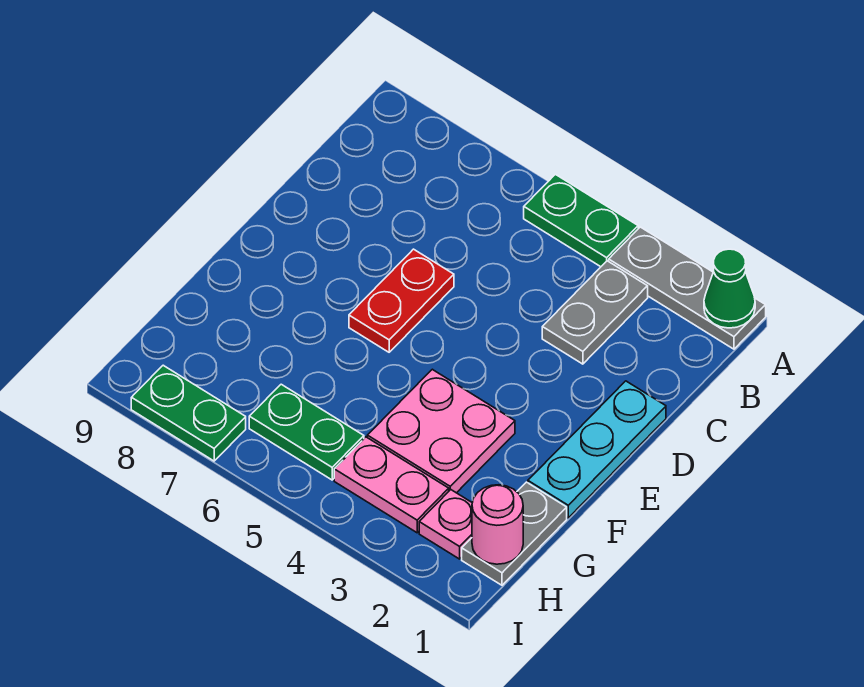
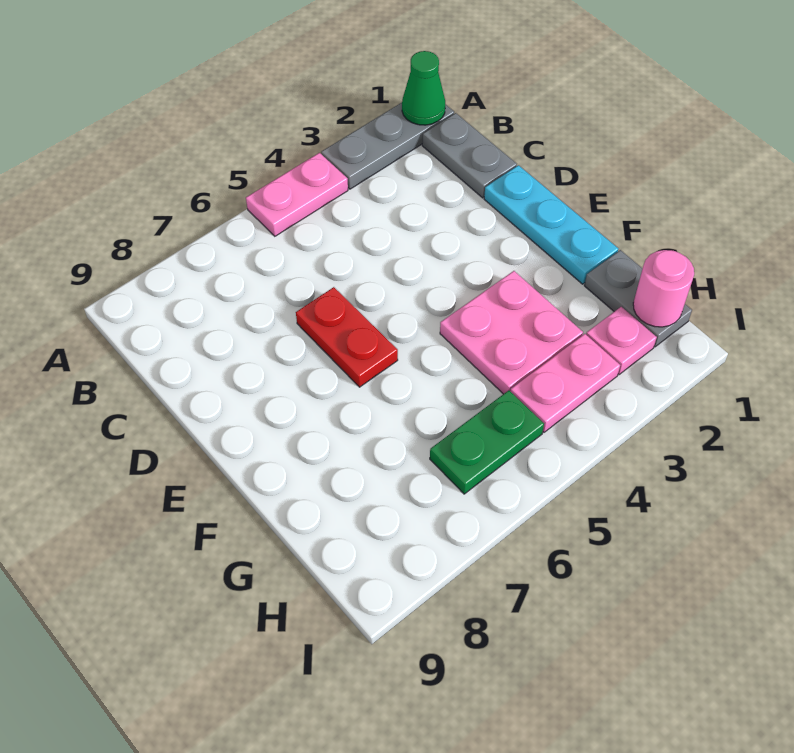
green plate A4:A5 level 1 -> pink plate A4:A5 level 1
grey plate B3:C3 level 1 -> grey plate B1:C1 level 1
green plate I7:I8 level 1 -> none

